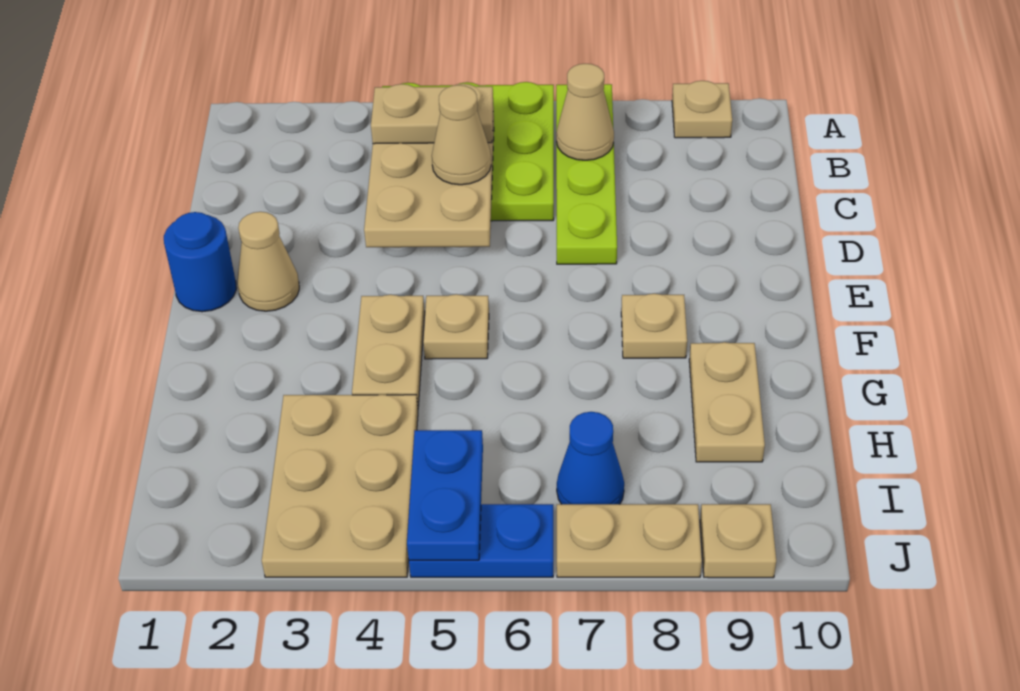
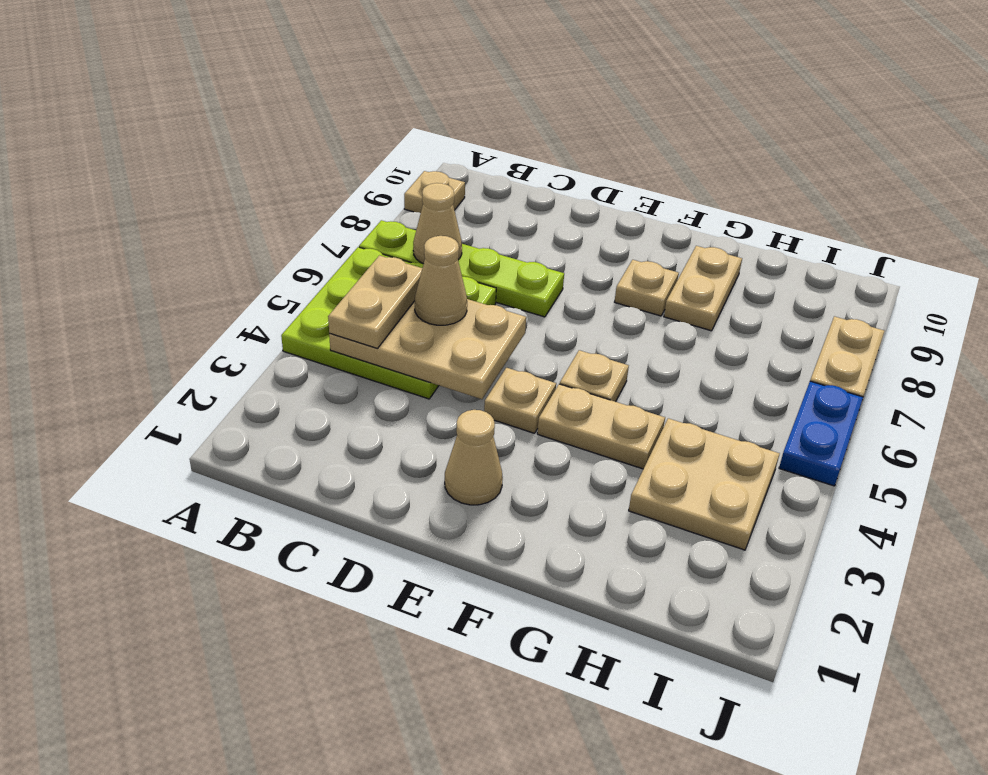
blue round brick E1 level 1 -> none
tan plate G9:H9 level 1 -> tan plate G8:G9 level 1
tan plate H3:J4 level 1 -> tan plate H3:I4 level 1
blue plate I5:J5 level 2 -> none
blue cone I7 level 1 -> none
tan plate J9 level 1 -> tan plate E4 level 1

